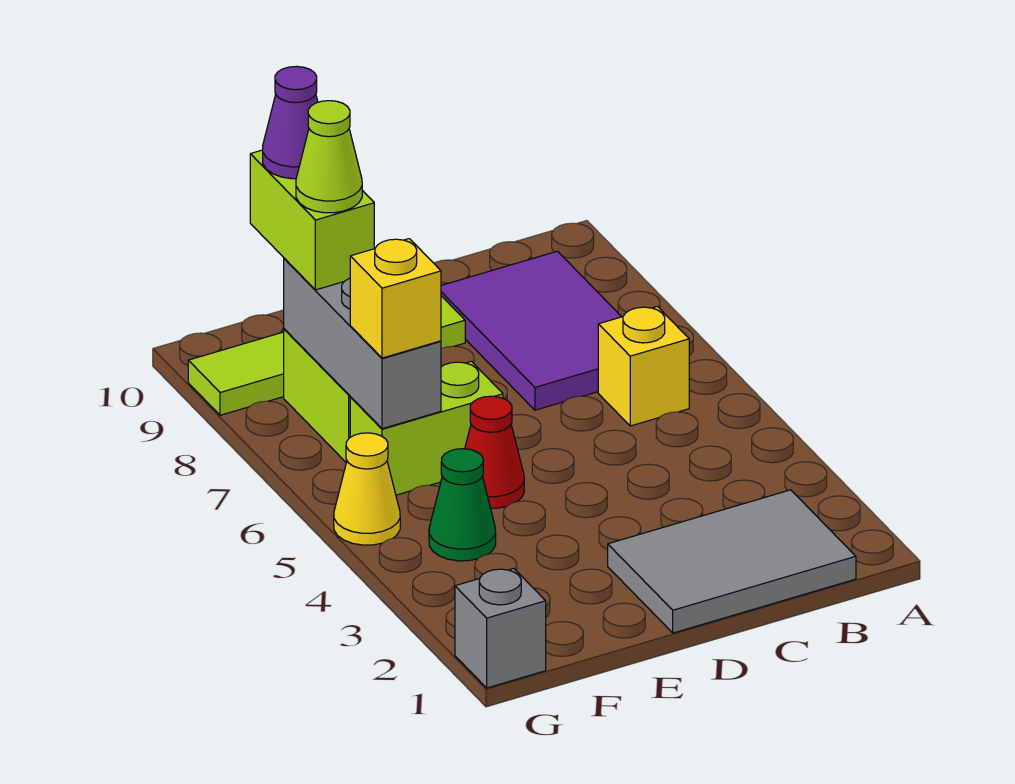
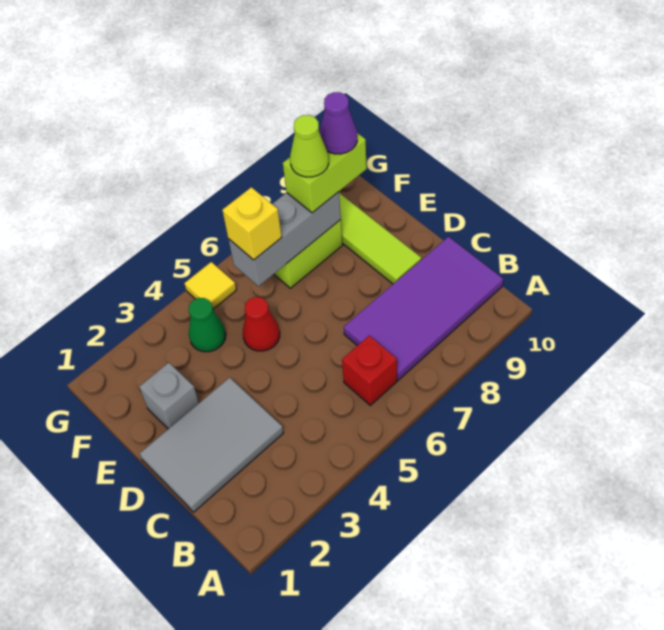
grey tile B1:D2 level 1 -> grey tile C1:D3 level 1
yellow brick B6 level 1 -> red brick B6 level 1
purple tile B7:C9 level 1 -> purple tile B7:C10 level 1
lime brick E6:F6 level 1 -> none
grey brick G1 level 1 -> grey brick E2 level 1
yellow cone G5 level 1 -> yellow tile G5 level 1

